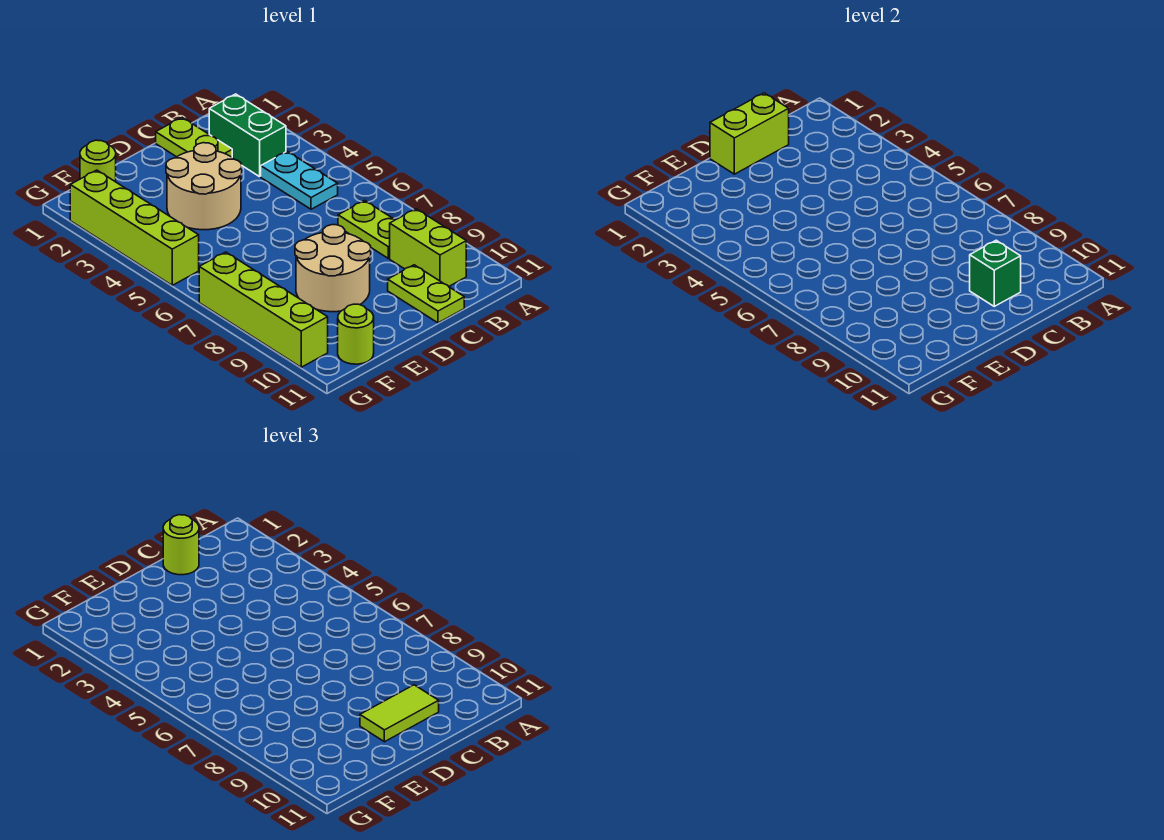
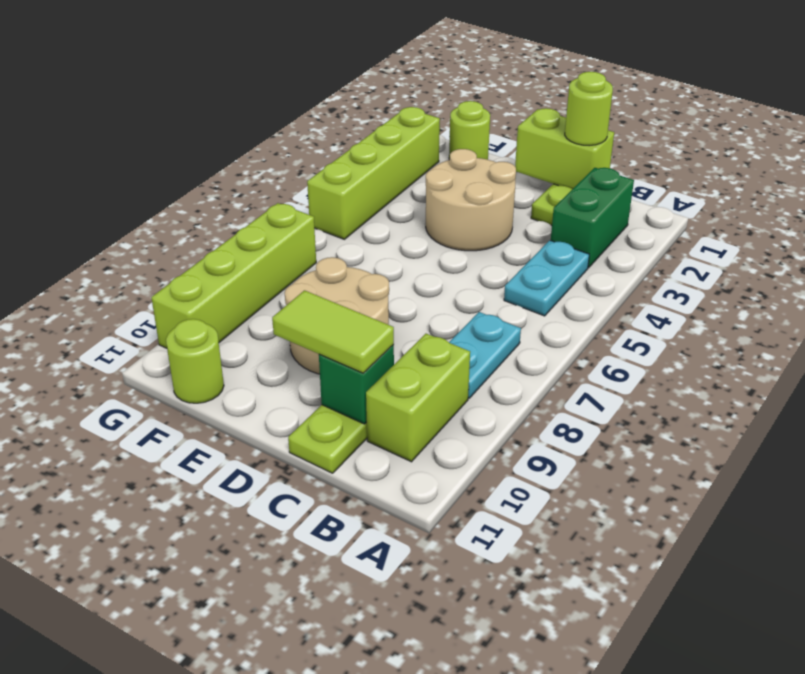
lime plate B7:B8 level 1 -> cyan plate B7:B8 level 1

